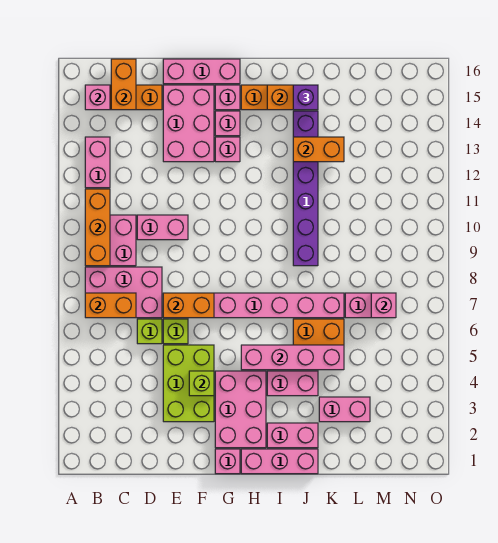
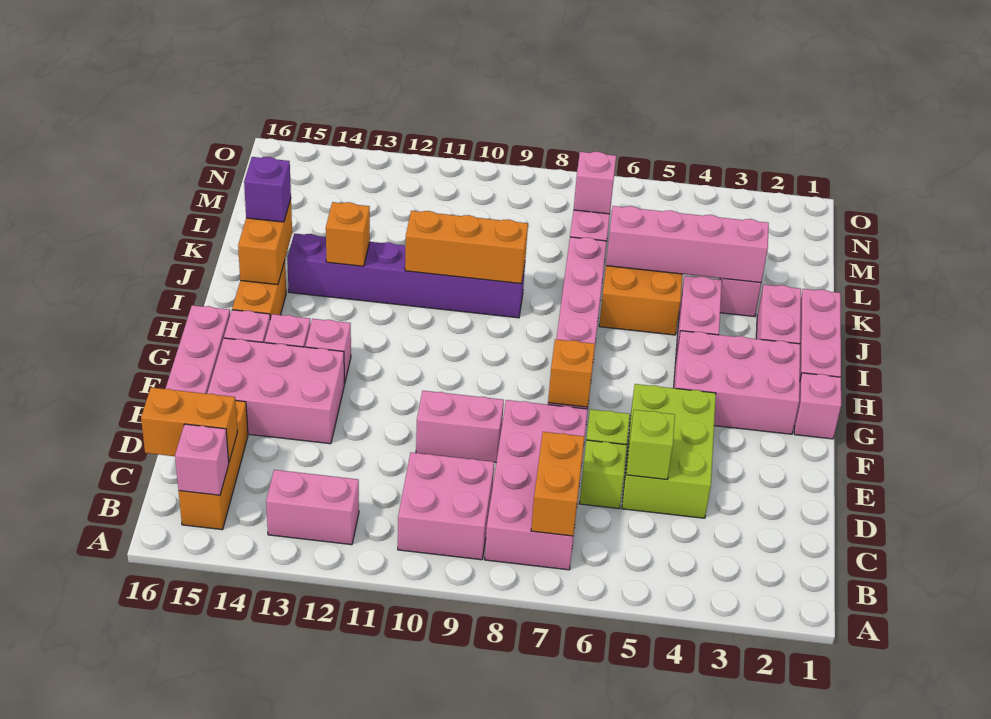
pink brick B7:D8 level 1 -> pink brick B7:E8 level 1
orange brick B9:B11 level 2 -> orange brick J9:J11 level 2
pink brick D10:E10 level 1 -> pink brick E9:E10 level 1
lime brick E3:F5 level 1 -> lime brick D4:F5 level 1
orange brick E7:F7 level 2 -> orange brick F7 level 2
lime brick F4 level 2 -> lime brick D5 level 2
pink brick H5:K5 level 2 -> pink brick K3:K6 level 2
orange brick J13:K13 level 2 -> orange brick J13 level 2

